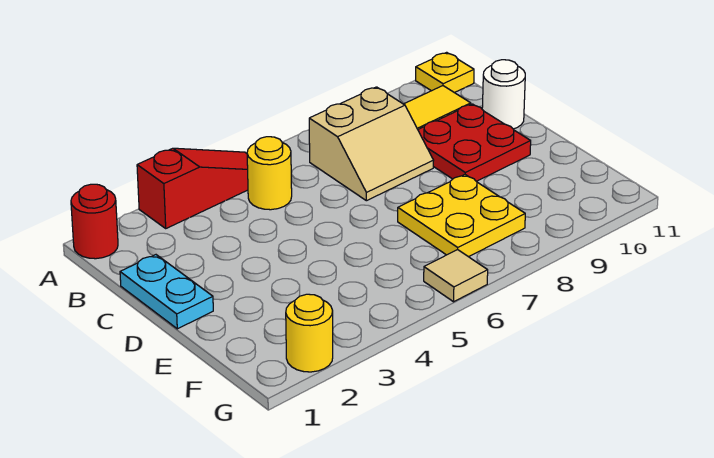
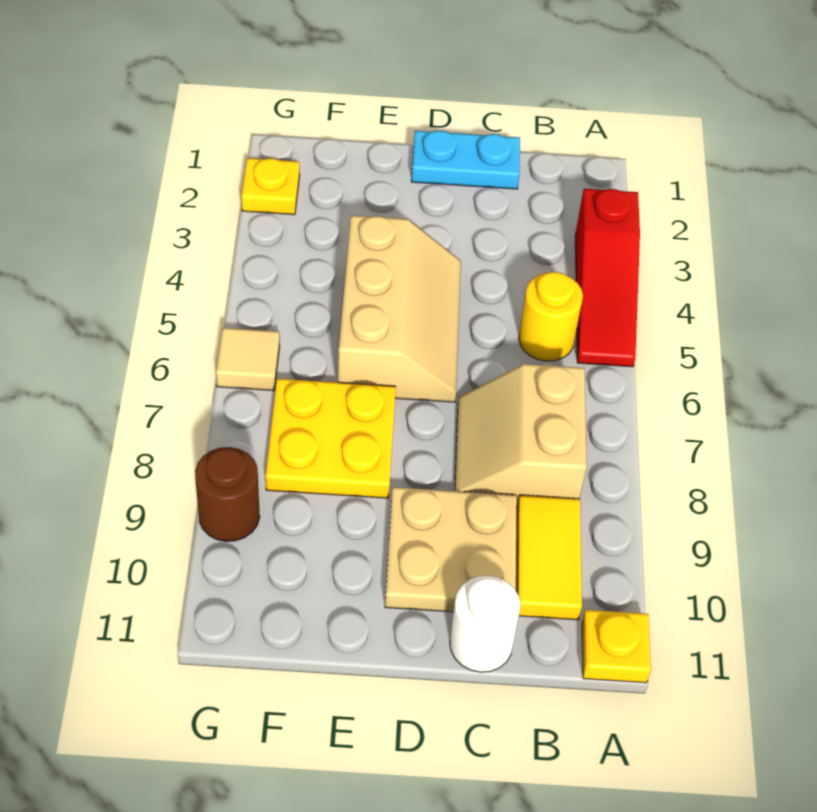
red round brick A1 level 1 -> none
red plate C9:D10 level 1 -> tan plate C9:D10 level 1
none -> tan slope D4:E6 level 1 top E
yellow round brick G2 level 1 -> yellow plate G2 level 1
none -> brown round brick G9 level 1

